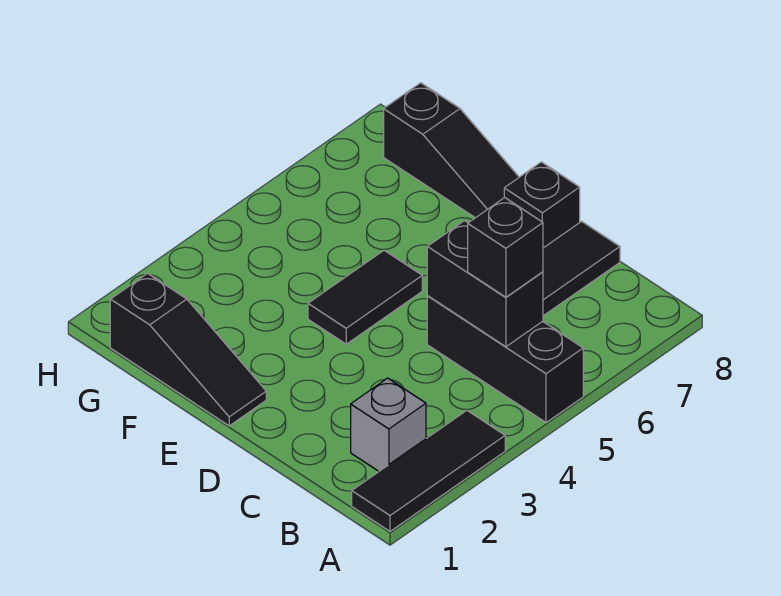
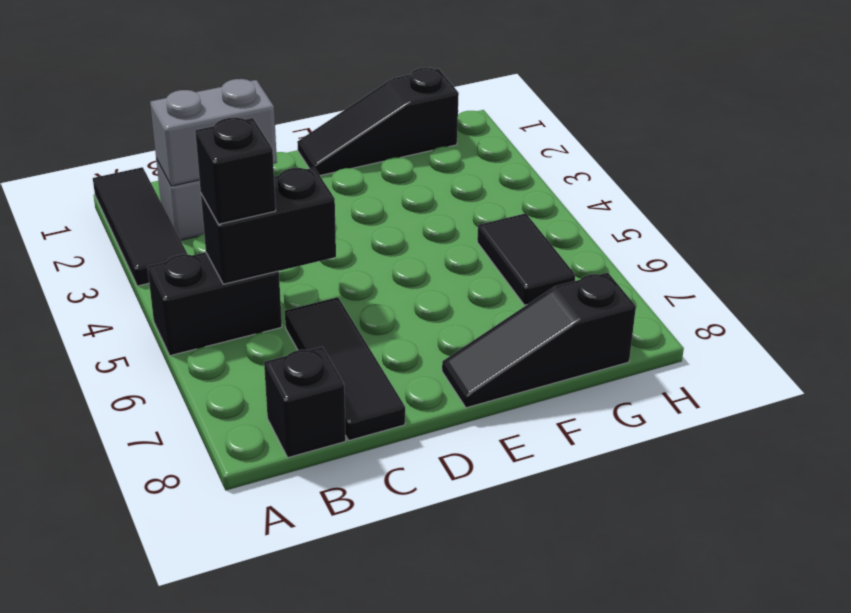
black brick A5:C5 level 1 -> black brick A5:B5 level 1
none -> grey brick B2:C2 level 2
black brick D8 level 1 -> black brick B8 level 1
black tile E4:E5 level 1 -> black tile G5:G6 level 1

